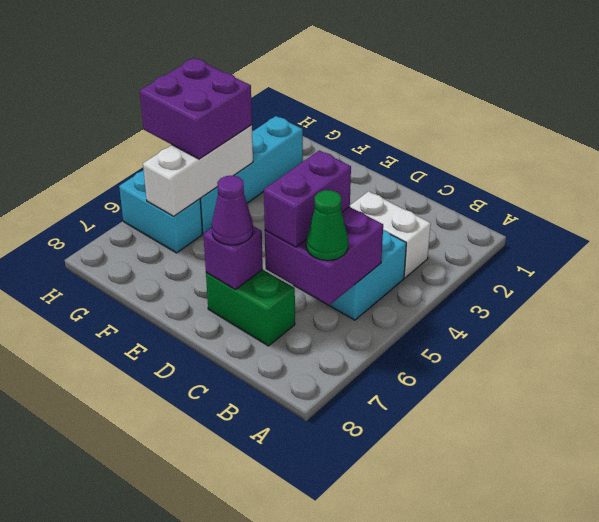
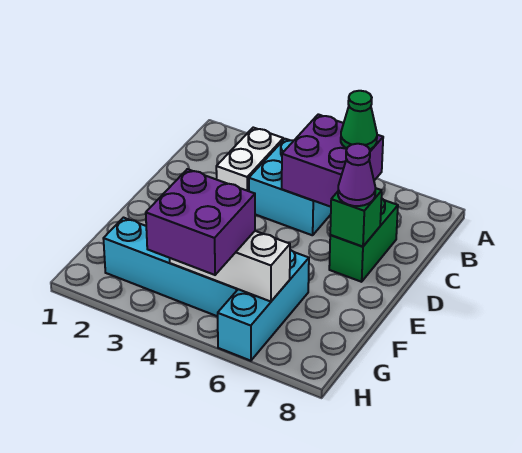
purple brick C5:C6 level 3 -> none
purple brick D7 level 2 -> green brick D7 level 2
cyan brick G6:H6 level 1 -> cyan brick F6:H6 level 1

